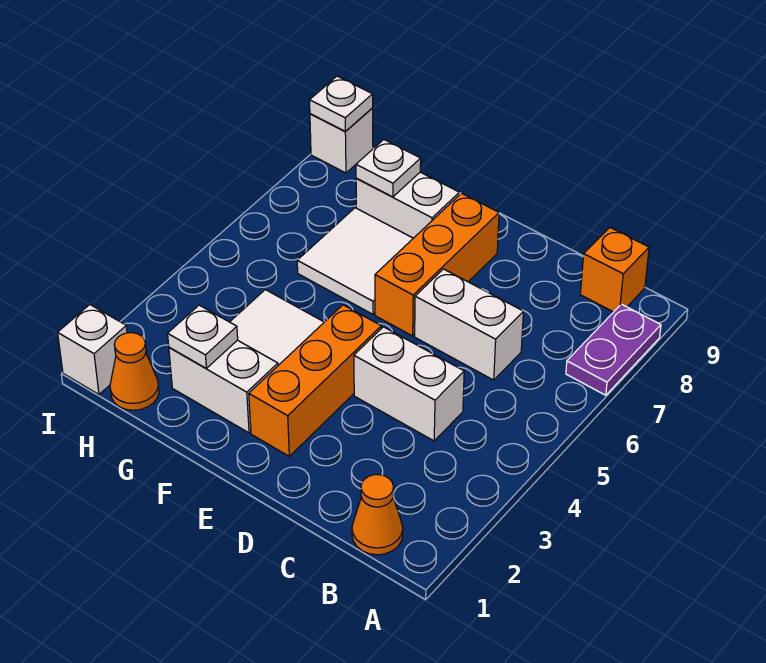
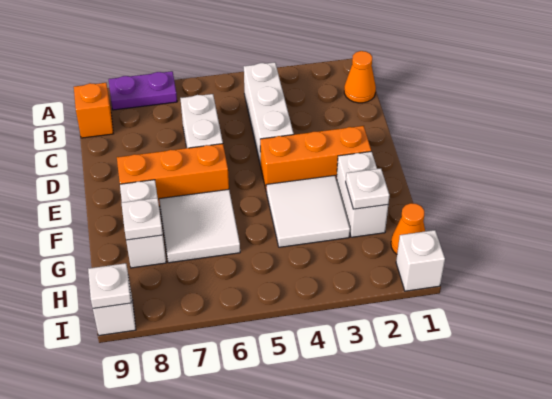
white brick C4:D4 level 1 -> white brick B4:D4 level 1

